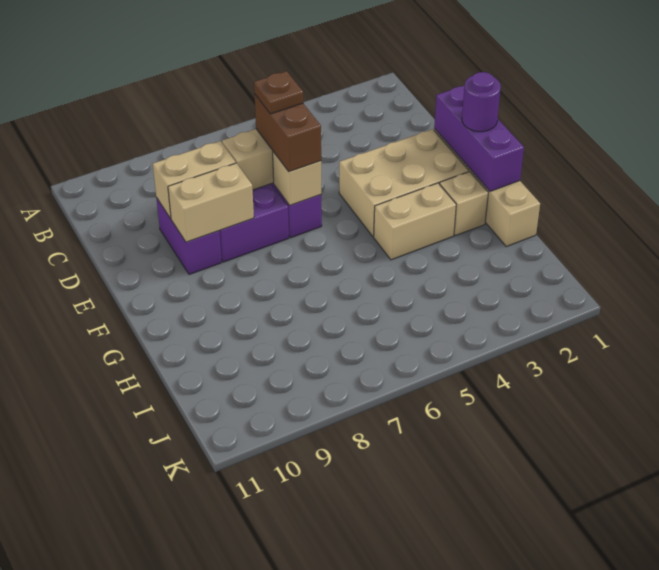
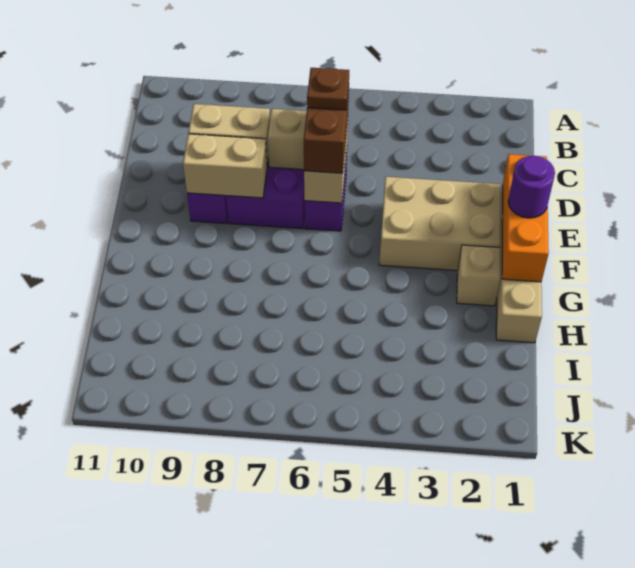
purple brick E1:G1 level 2 -> orange brick E1:G1 level 2
tan brick G3:G4 level 1 -> none

